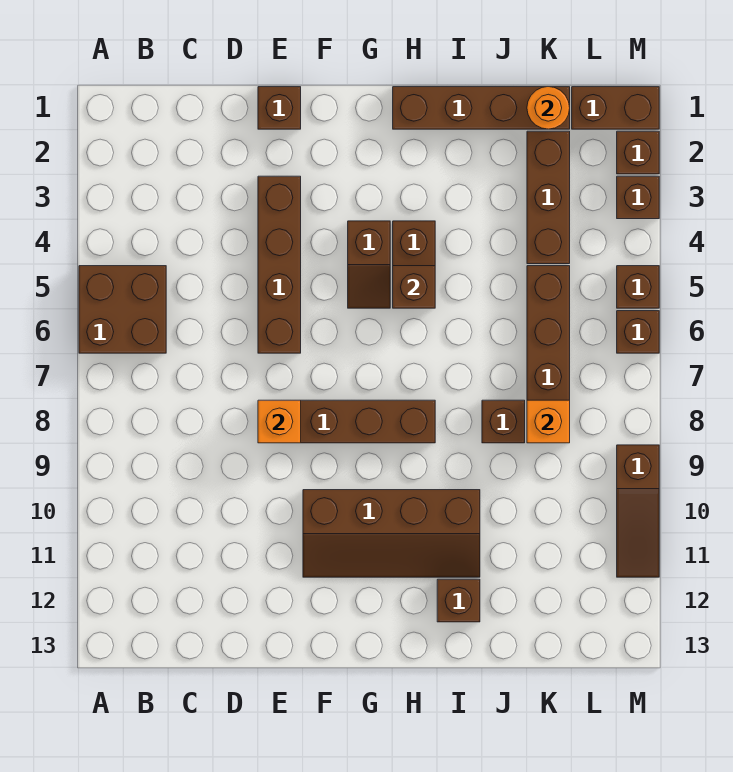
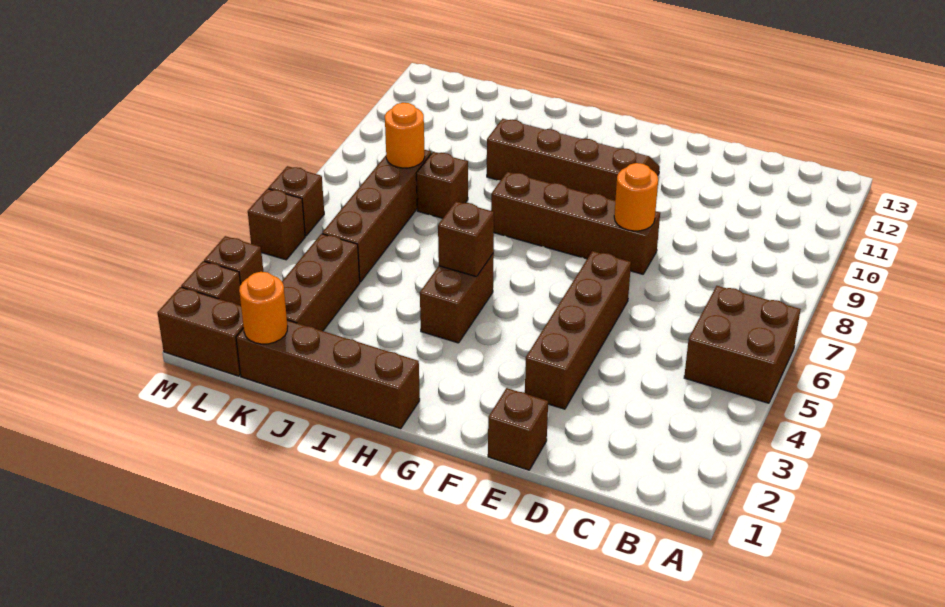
orange brick E8 level 2 -> orange round brick E8 level 2
brown slope G4:G5 level 1 top 4 -> none
brown brick I12 level 1 -> none
orange brick K8 level 2 -> orange round brick K8 level 2
brown slope M9:M11 level 1 top 9 -> none

